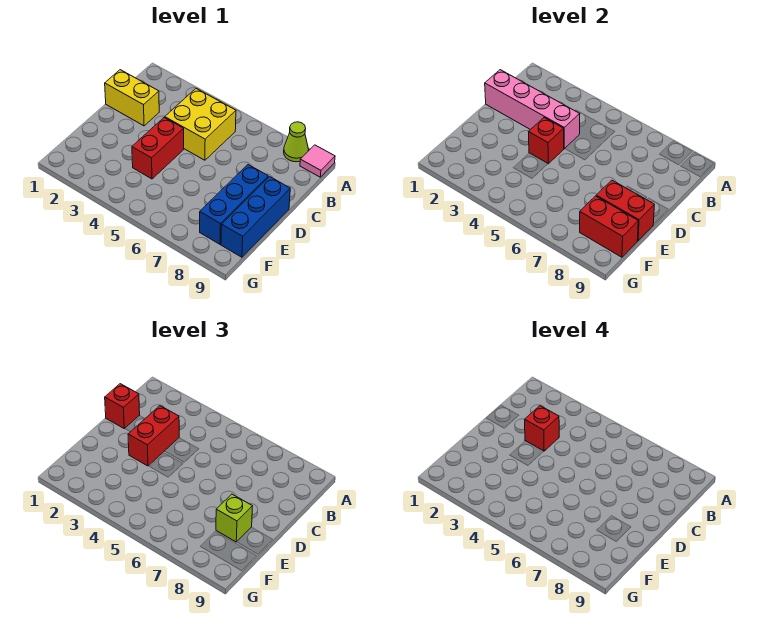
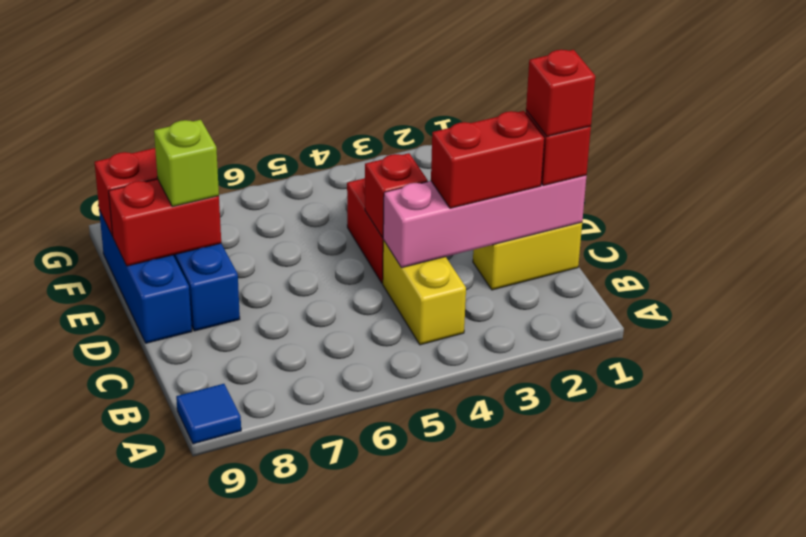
lime cone A8 level 1 -> none
pink tile A9 level 1 -> blue tile A9 level 1
yellow brick B4:C5 level 1 -> yellow brick B4:C4 level 1
red brick C3:D3 level 3 -> red brick C2:C3 level 3
red brick C3 level 4 -> red brick C1 level 4

